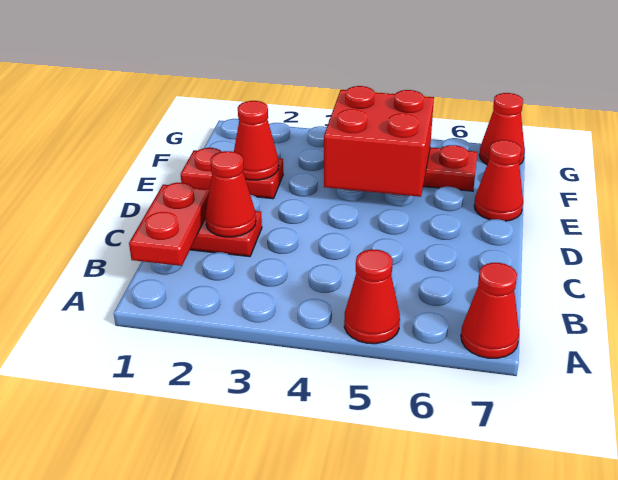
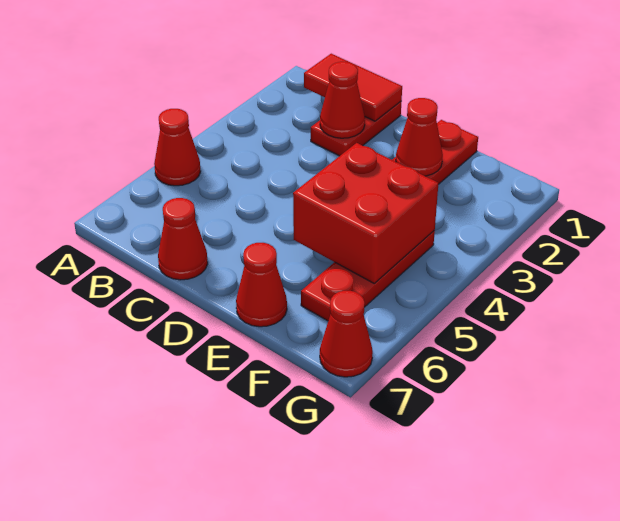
red cone A7 level 1 -> red cone C7 level 1
red plate B1:C1 level 2 -> red tile B1:C1 level 2

